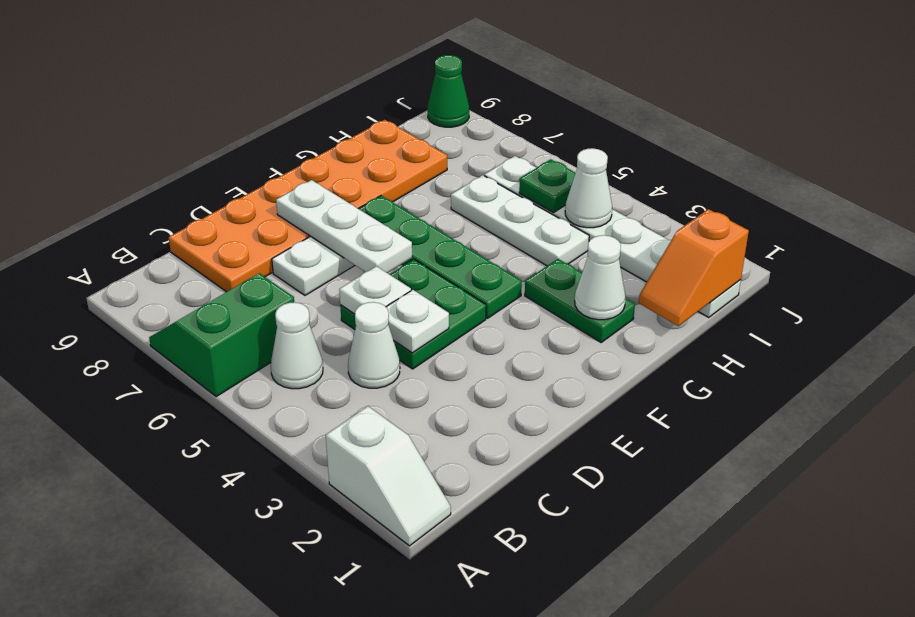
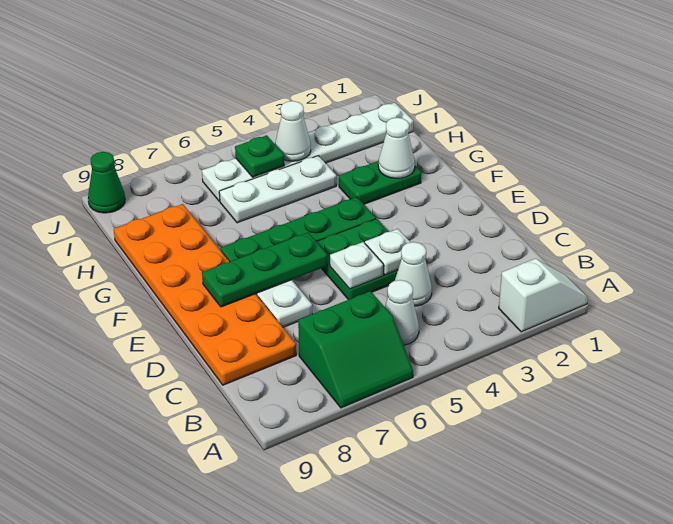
green slope A6:B7 level 1 top 6 -> green slope A6:B7 level 1 top B
white plate E6:E8 level 2 -> green plate E6:E8 level 2
orange slope H1:I1 level 2 top I -> none

